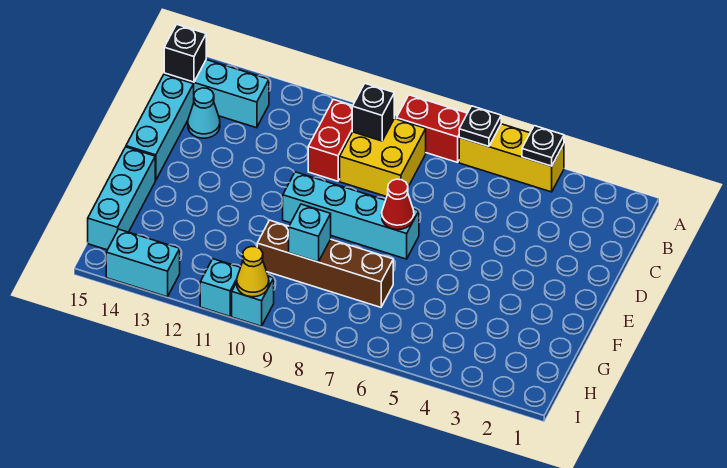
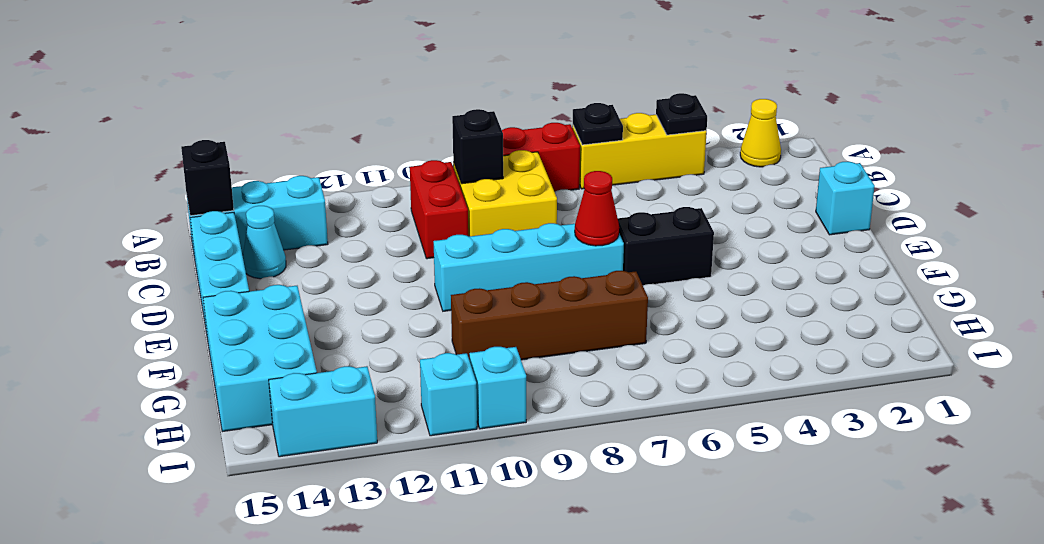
none -> black brick E5:E6 level 1
cyan brick F15:H15 level 1 -> cyan brick F14:H15 level 1
cyan brick G9 level 2 -> cyan brick D1 level 1
yellow cone I10 level 2 -> yellow cone A2 level 1

